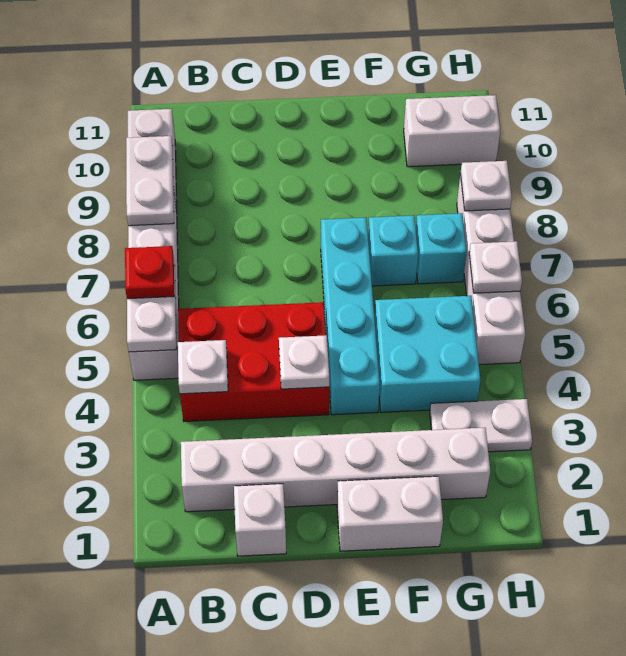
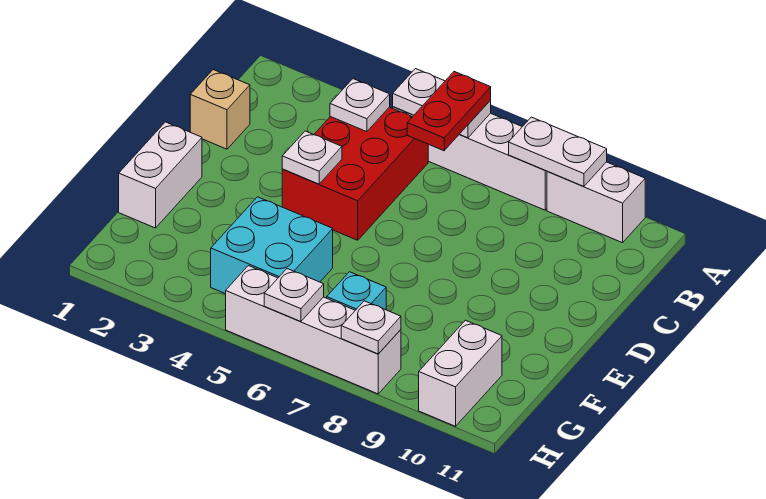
red plate A6 level 3 -> red plate A6:B6 level 3
white brick B2:G2 level 1 -> none
white brick C1 level 1 -> tan brick C1 level 1
cyan brick E4:E7 level 1 -> none
cyan brick F7 level 1 -> none
white plate G3:H3 level 1 -> none

